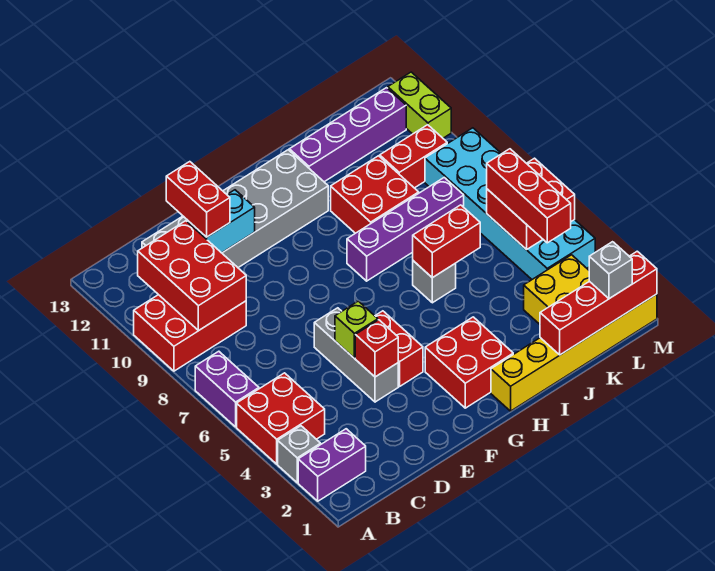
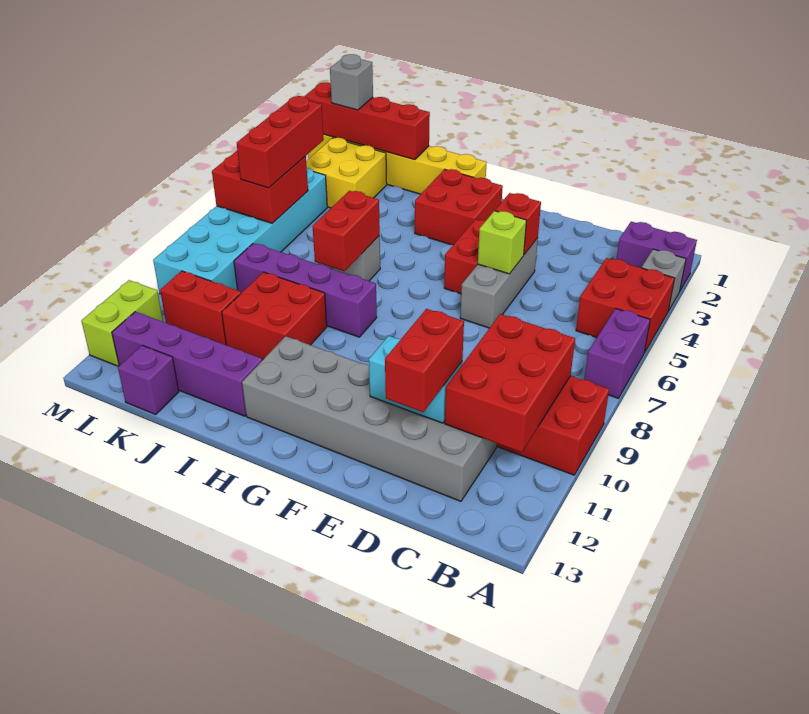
red brick I6:J6 level 2 -> red brick I6:I7 level 2
none -> purple brick K13 level 1

